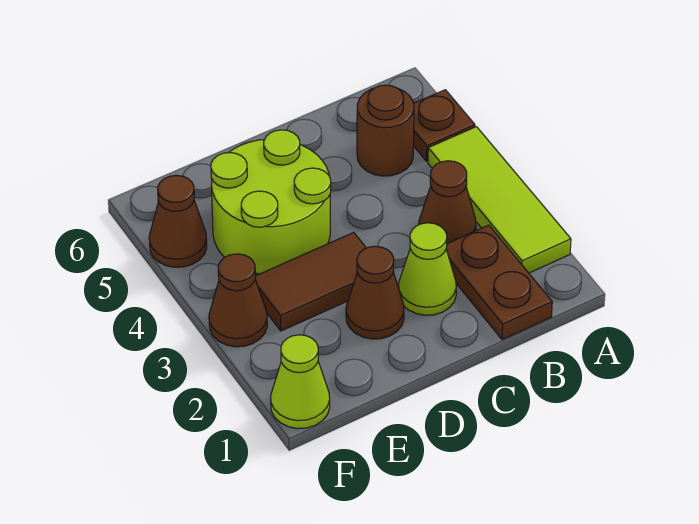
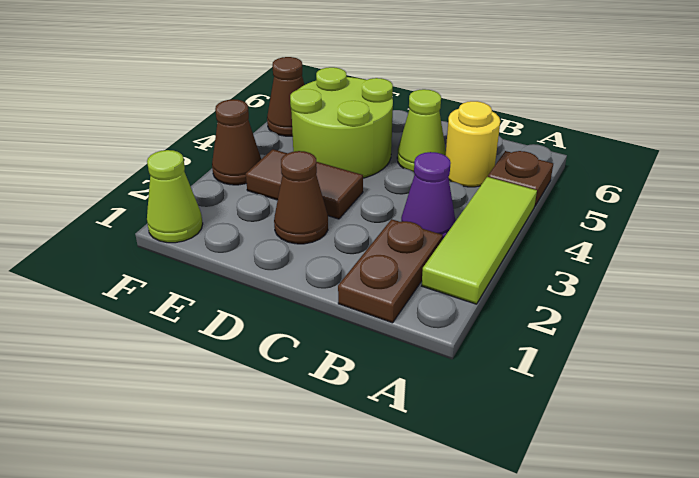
brown cone B3 level 1 -> purple cone B3 level 1
brown round brick B5 level 1 -> yellow round brick B5 level 1
lime cone C2 level 1 -> lime cone C5 level 1

